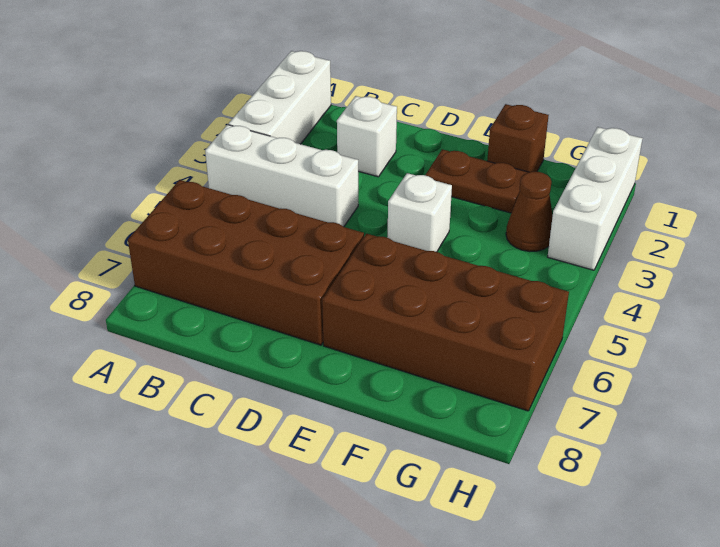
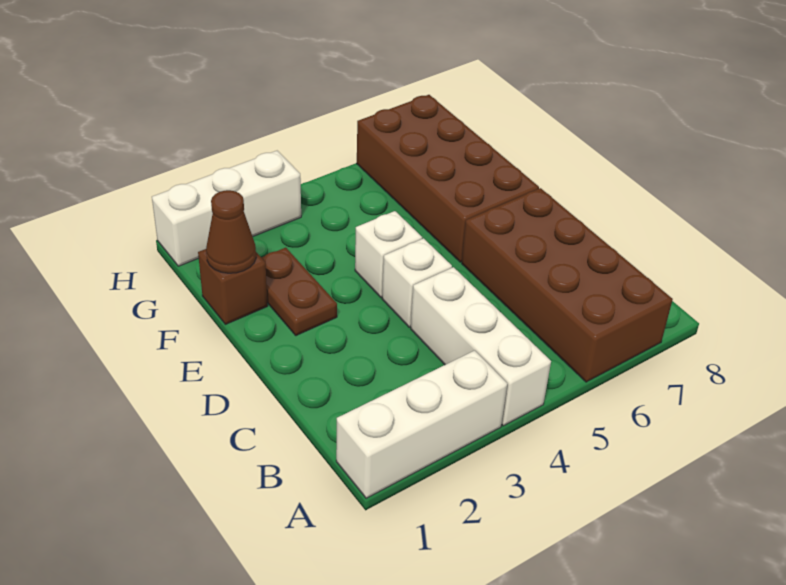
white brick C2 level 1 -> white brick D4 level 1
brown cone G3 level 1 -> brown cone F1 level 2

